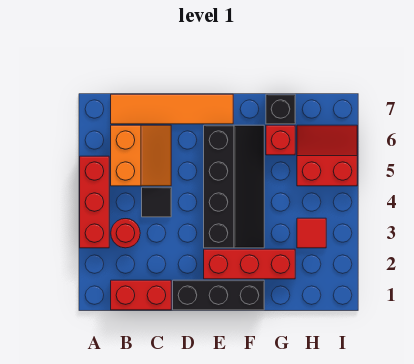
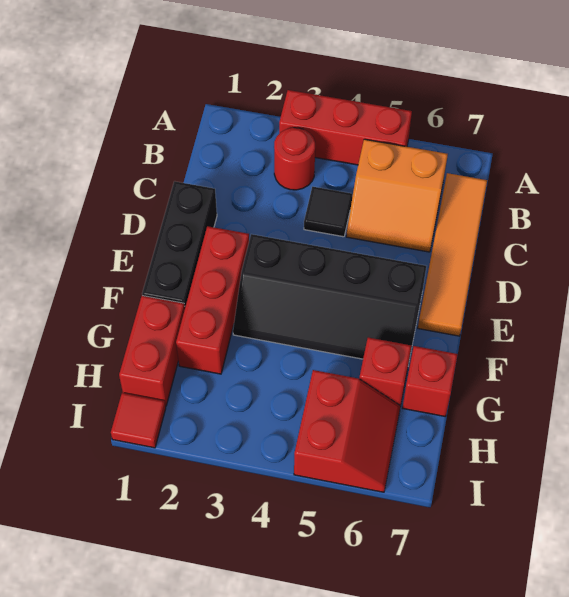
red brick B1:C1 level 1 -> red brick G1:H1 level 1
black brick G7 level 1 -> red brick G7 level 1
red tile H3 level 1 -> red tile I1 level 1

